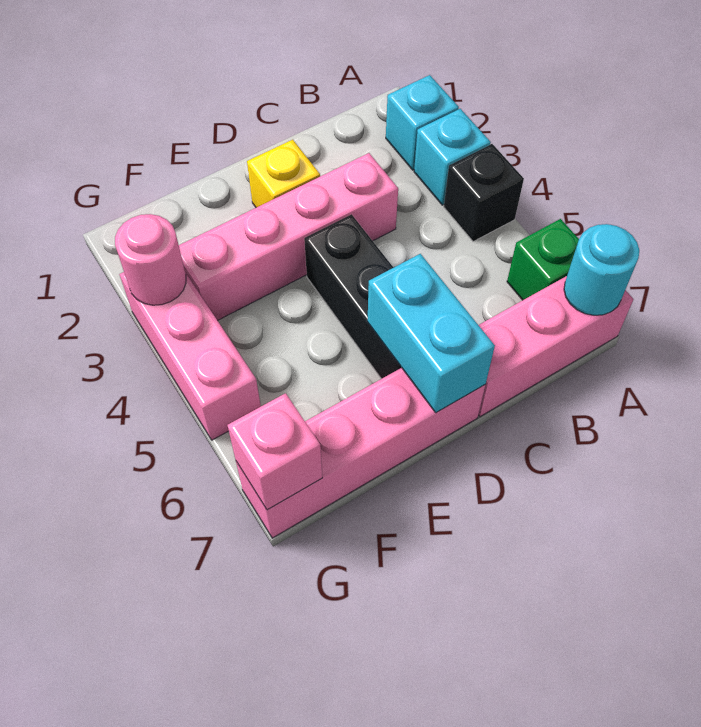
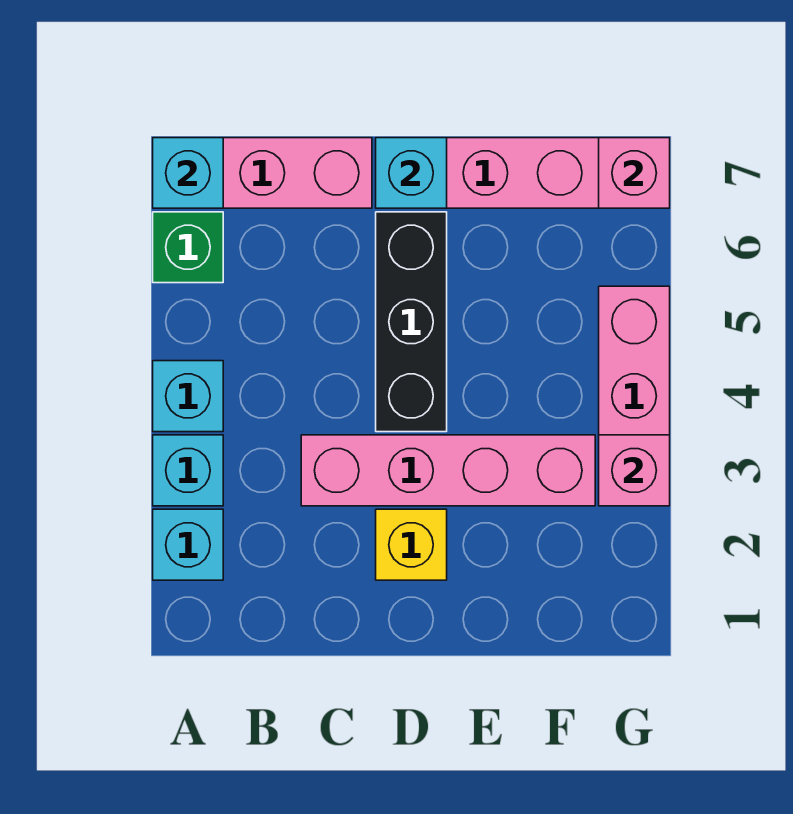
black brick A4 level 1 -> cyan brick A4 level 1
cyan round brick A7 level 2 -> cyan brick A7 level 2
cyan brick D6:D7 level 2 -> cyan brick D7 level 2
pink round brick G3 level 2 -> pink brick G3 level 2

